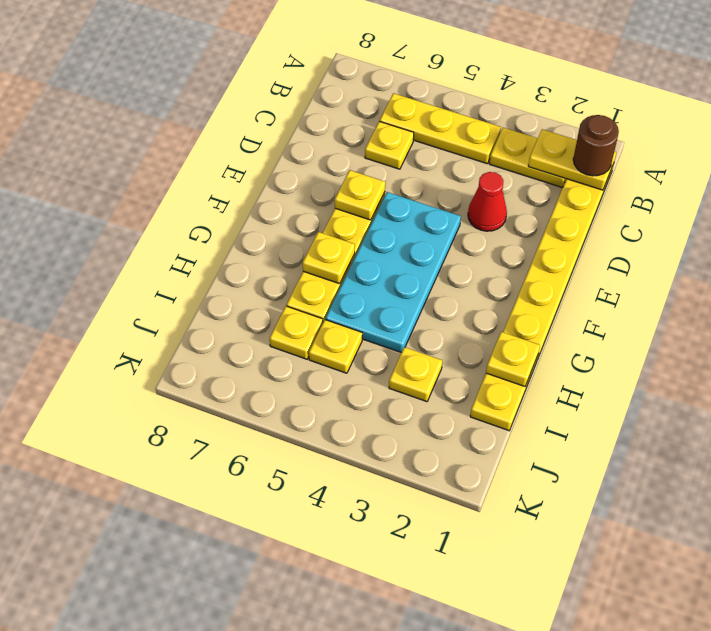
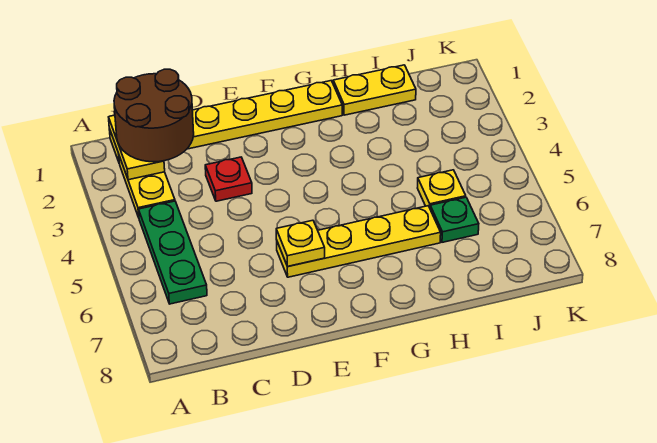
brown round brick B1 level 3 -> brown round brick B1:C2 level 3
yellow plate B4:B6 level 1 -> green plate B4:B6 level 1
yellow plate C6 level 1 -> none
red cone D3 level 1 -> red plate D3 level 1
cyan plate E4:H5 level 1 -> none
yellow plate G6 level 2 -> none
yellow plate H1 level 2 -> none
yellow plate I3 level 1 -> none
yellow plate I6 level 1 -> green plate I6 level 1

